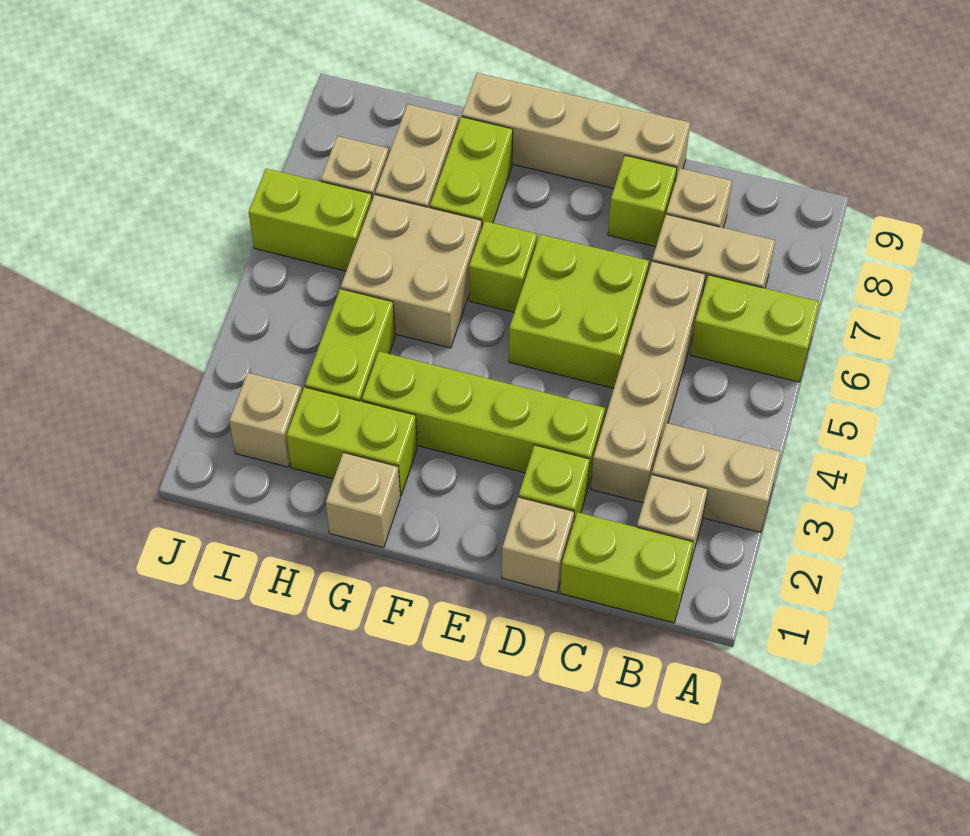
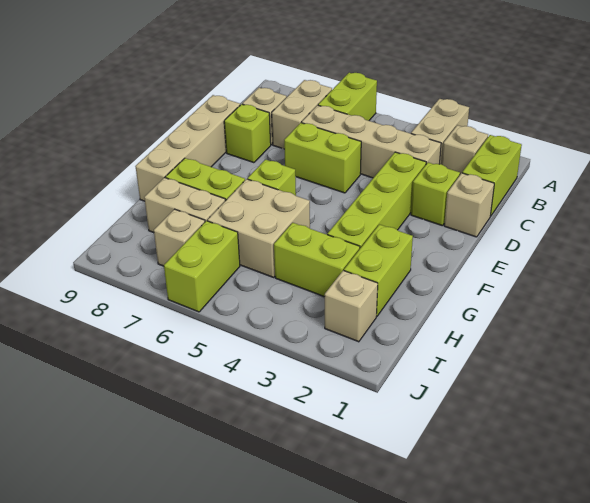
lime brick D5:E6 level 1 -> lime brick D5:D6 level 1
tan brick G1 level 1 -> none

